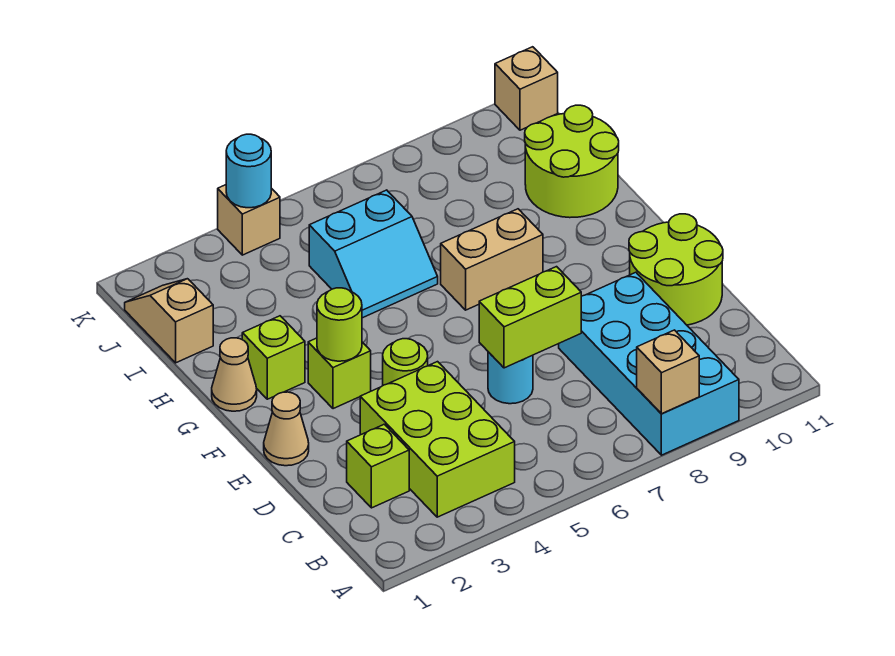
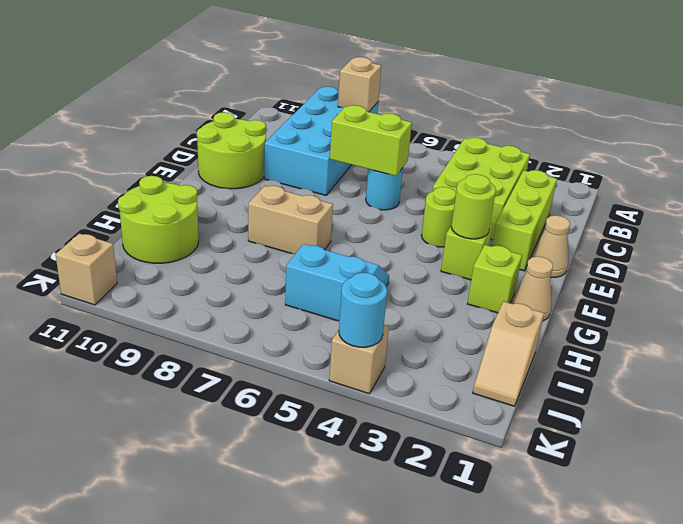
lime brick C2 level 1 -> lime brick C2:E2 level 1

